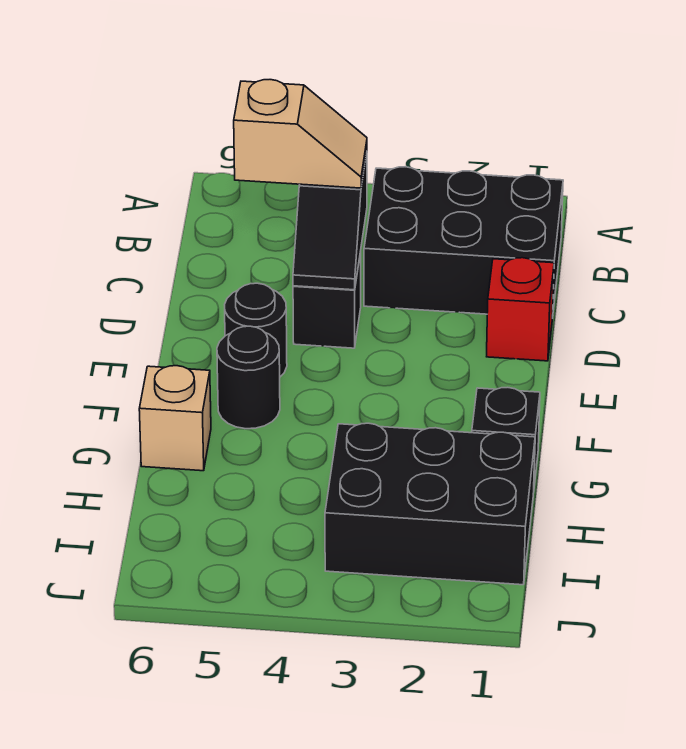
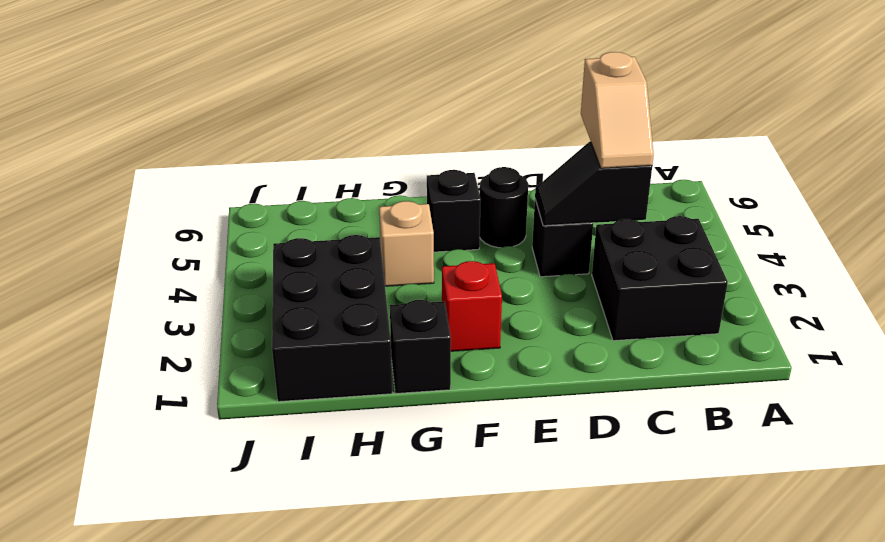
black brick B1:C3 level 1 -> black brick B2:C3 level 1
red brick D1 level 1 -> red brick F2 level 1
black round brick F5 level 1 -> black brick F5 level 1
tan brick G6 level 1 -> tan brick G4 level 1

